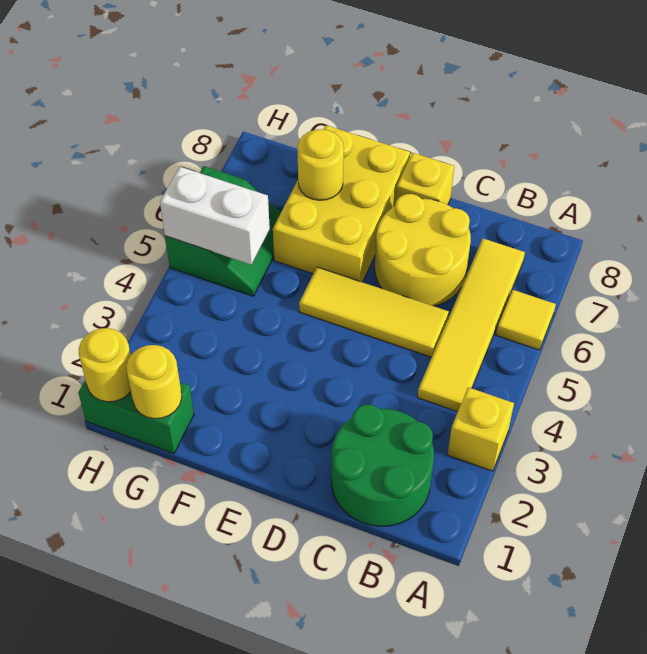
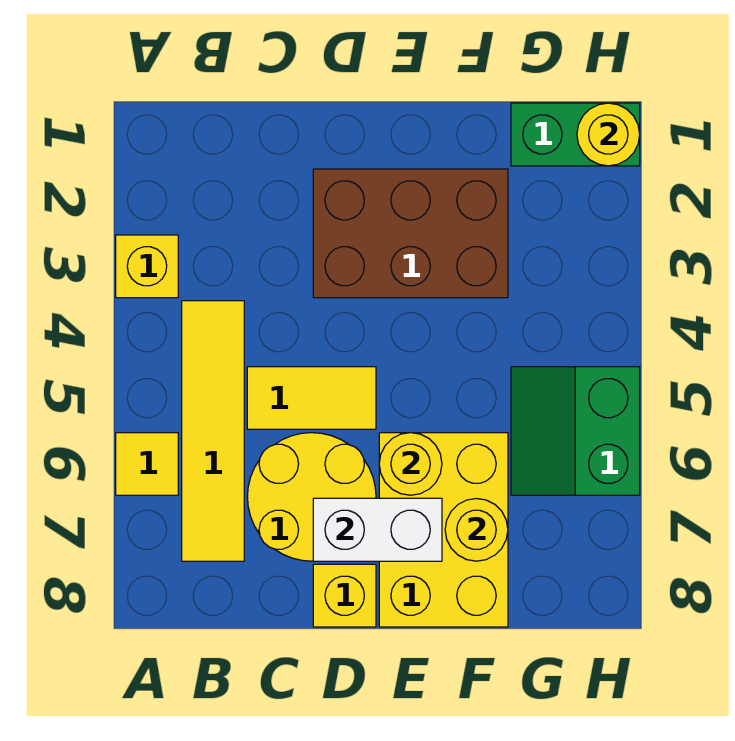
green round brick B1:C2 level 1 -> none
yellow tile C5:E5 level 1 -> yellow tile C5:D5 level 1
none -> brown brick D2:F3 level 1
yellow round brick G1 level 2 -> yellow round brick E6 level 2
white brick G5:H5 level 2 -> white brick D7:E7 level 2

